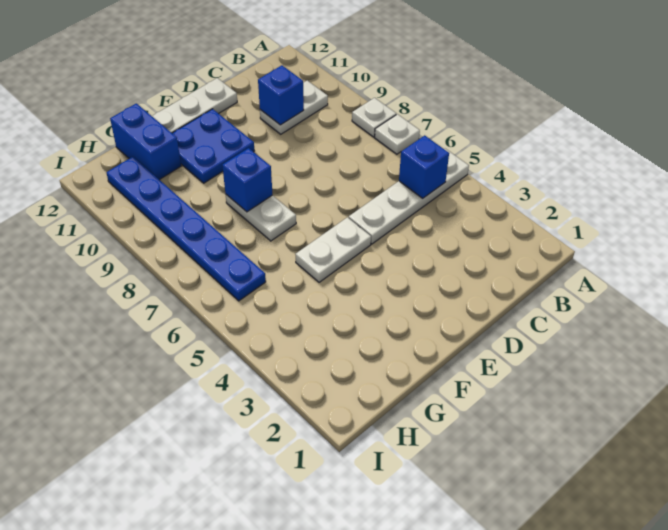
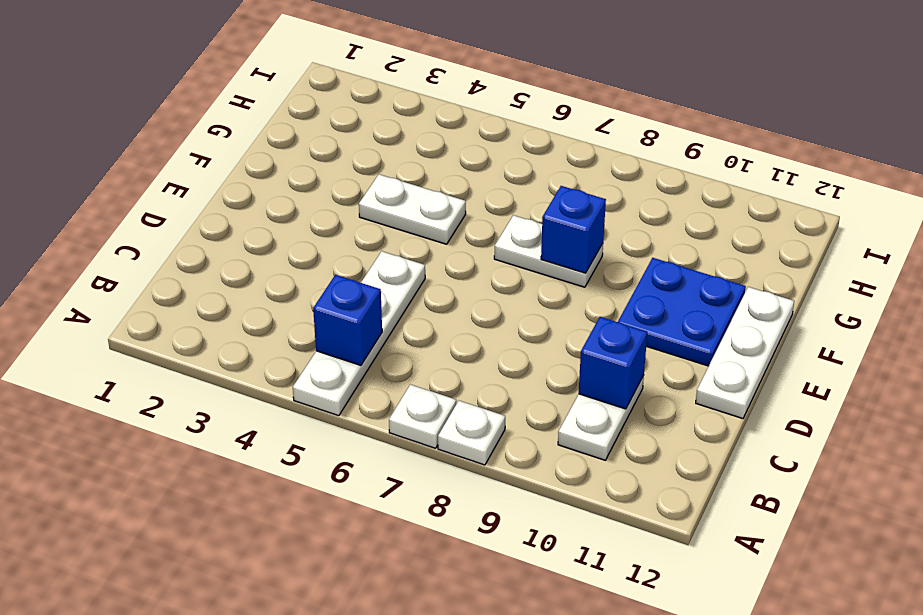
white plate E5:F5 level 1 -> white plate F4:F5 level 1
blue brick G11:G12 level 1 -> none
blue plate H6:H11 level 1 -> none

